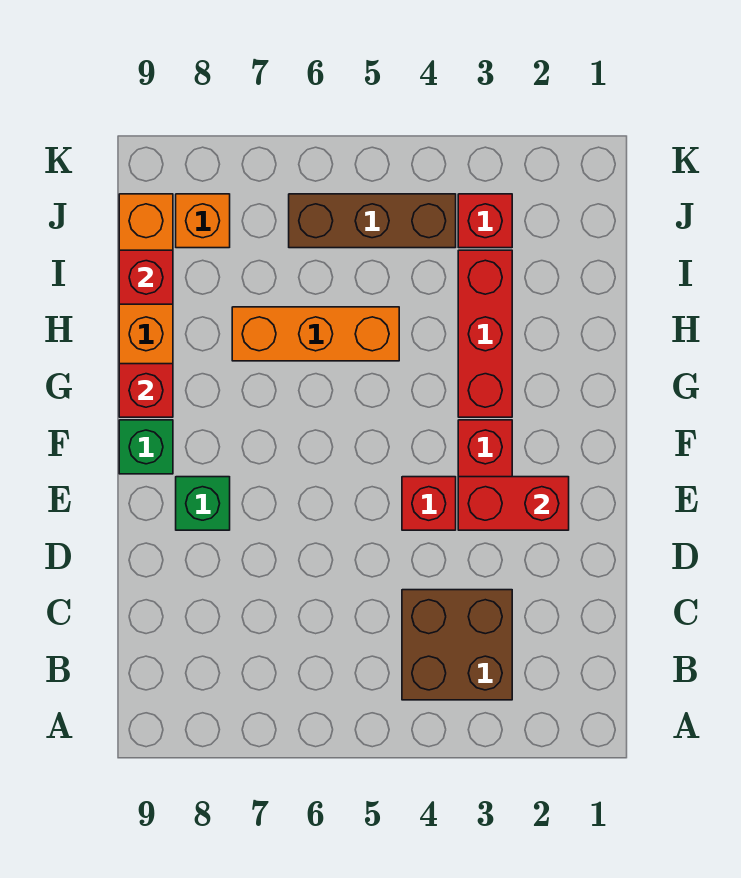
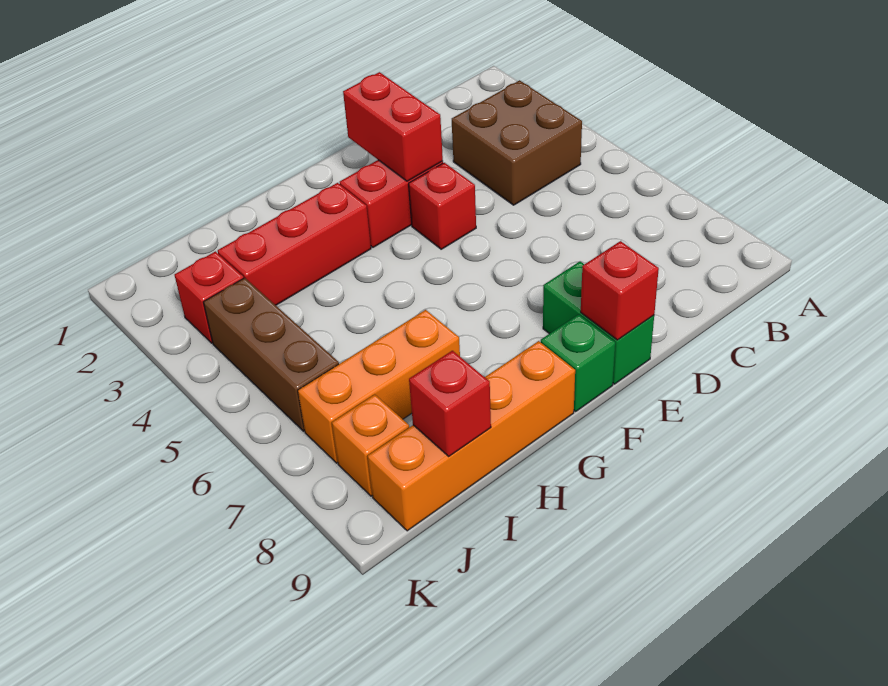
green brick E8 level 1 -> green brick E8:E9 level 1
red brick G9 level 2 -> red brick E9 level 2
orange brick H5:H7 level 1 -> orange brick H7:J7 level 1

